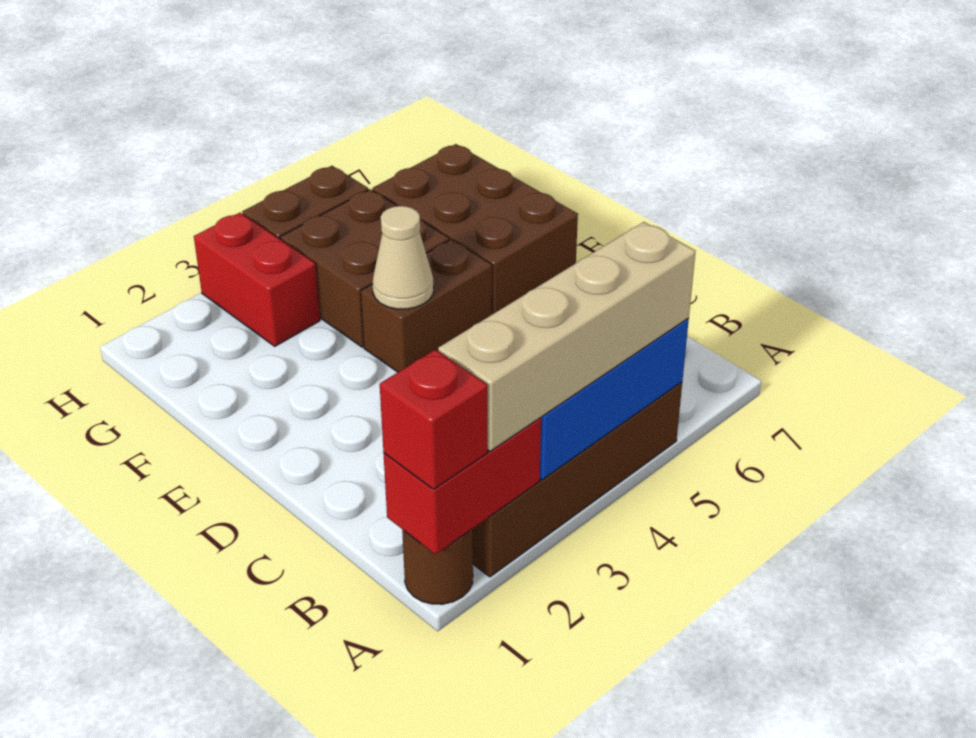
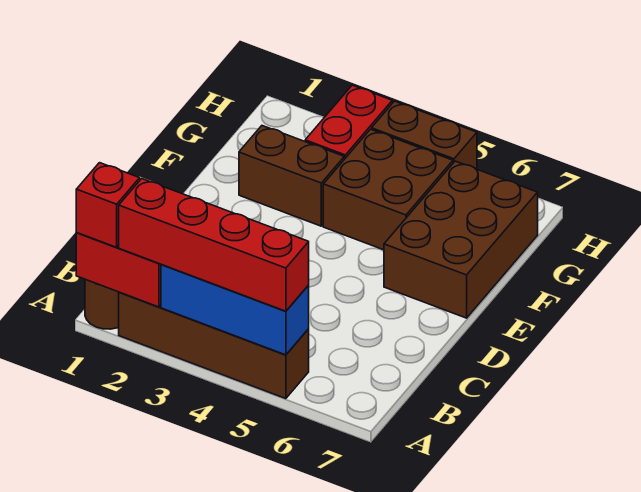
tan brick A2:A5 level 3 -> red brick A2:A5 level 3
brown brick E4:E5 level 1 -> brown brick F2:F3 level 1
tan cone E4 level 2 -> none

